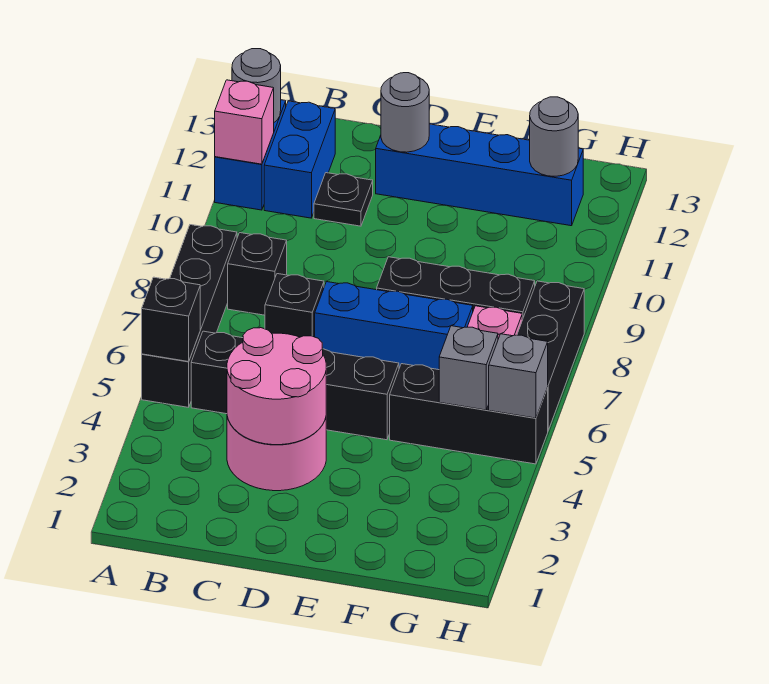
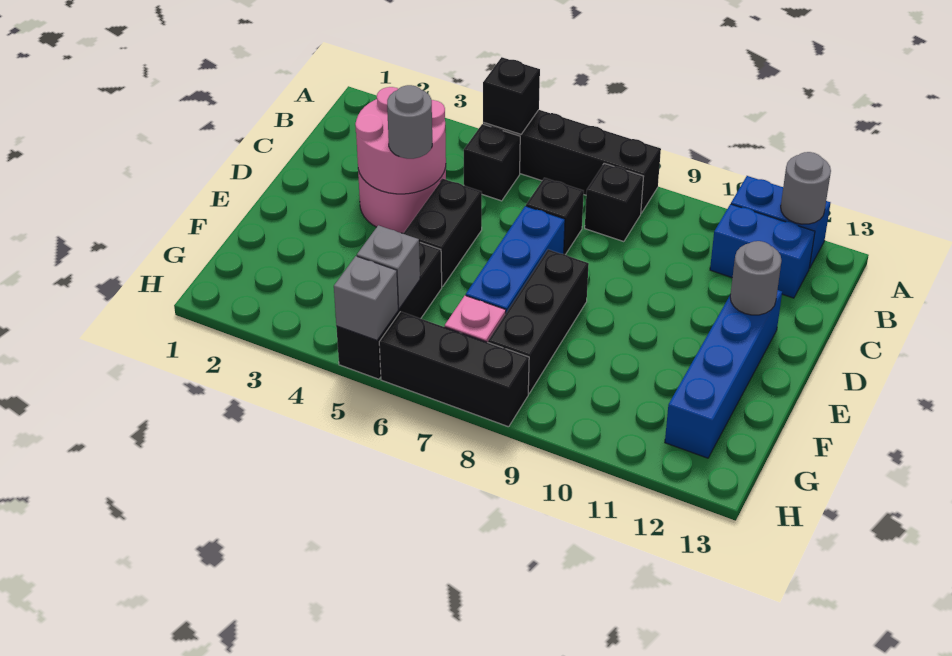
pink brick A11 level 2 -> none
black plate C11 level 1 -> none
grey round brick G12 level 2 -> grey round brick D4 level 3

